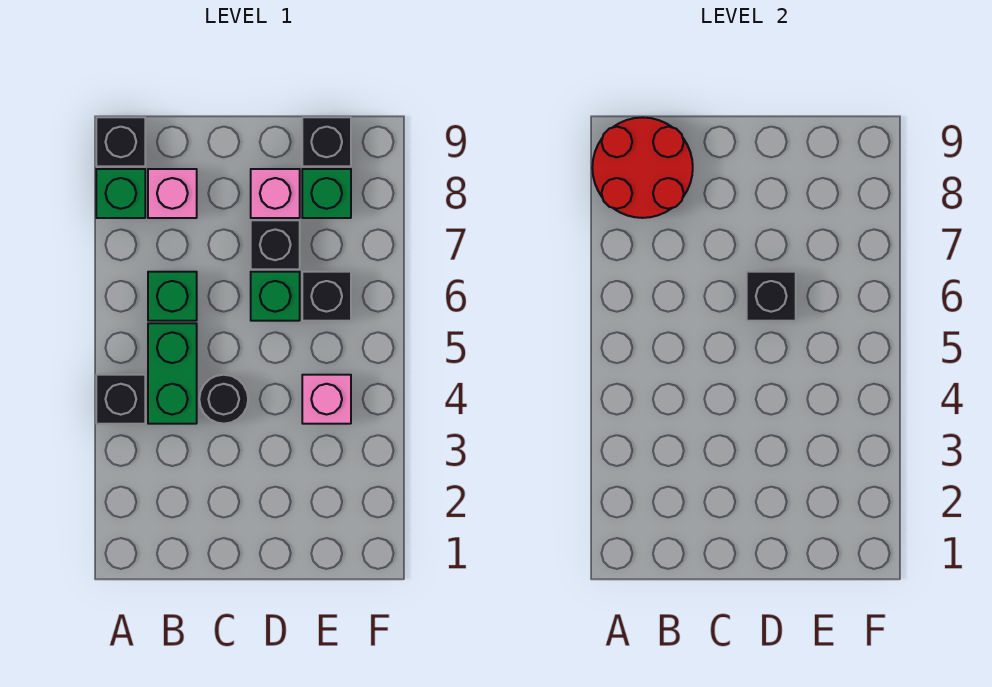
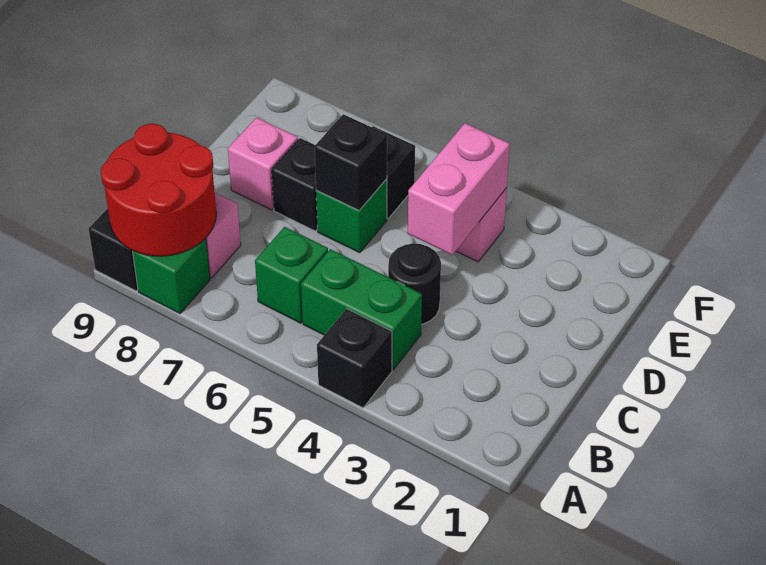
none -> pink brick D4:E4 level 2
green brick E8 level 1 -> none
black brick E9 level 1 -> none

